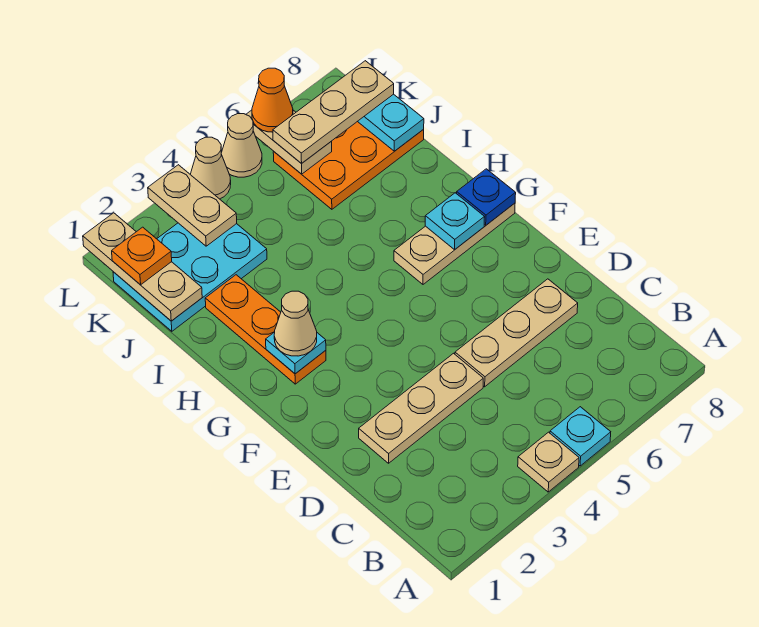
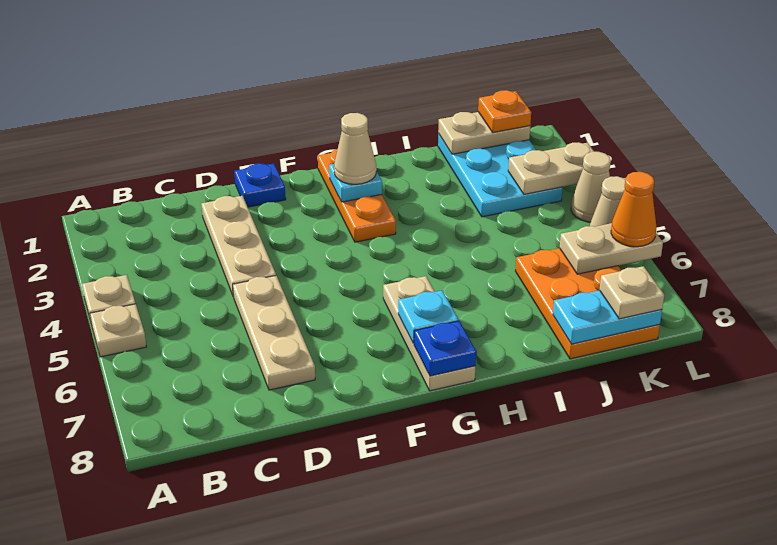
cyan plate A5 level 1 -> tan plate A5 level 1
none -> blue plate E1 level 1
orange plate G2:I2 level 1 -> orange plate G1:G3 level 1
tan plate J1:L1 level 2 -> tan plate J1:K1 level 2
tan plate K6:K8 level 3 -> tan plate K8 level 3

